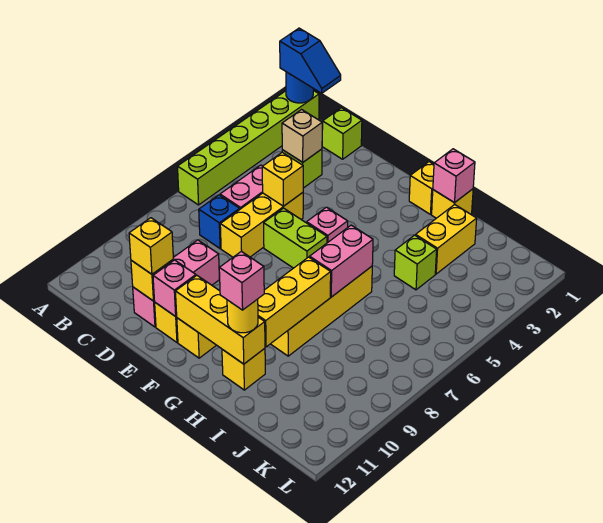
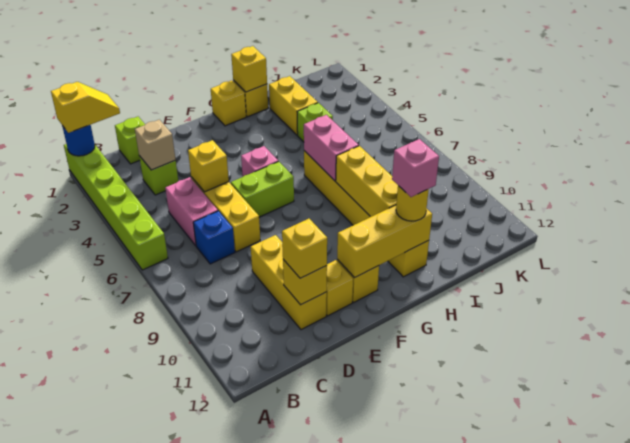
blue slope A1:B1 level 3 top A -> yellow slope A1:B1 level 3 top A
pink brick D9:D11 level 1 -> yellow brick D9:D11 level 1
pink brick E11 level 2 -> none
pink brick H1 level 2 -> yellow brick H1 level 2

